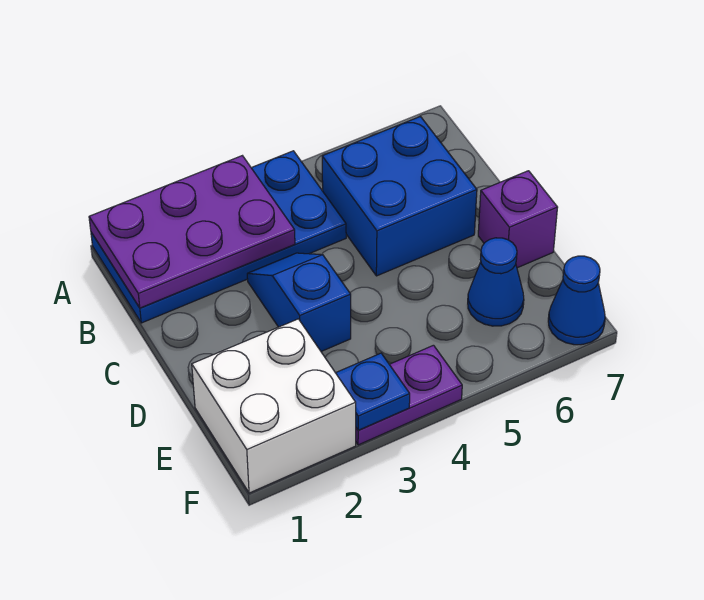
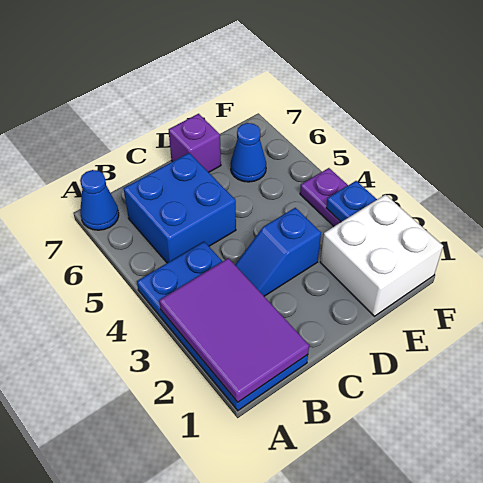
purple plate A1:B3 level 2 -> purple tile A1:B3 level 2
blue cone F7 level 1 -> blue cone A7 level 1

